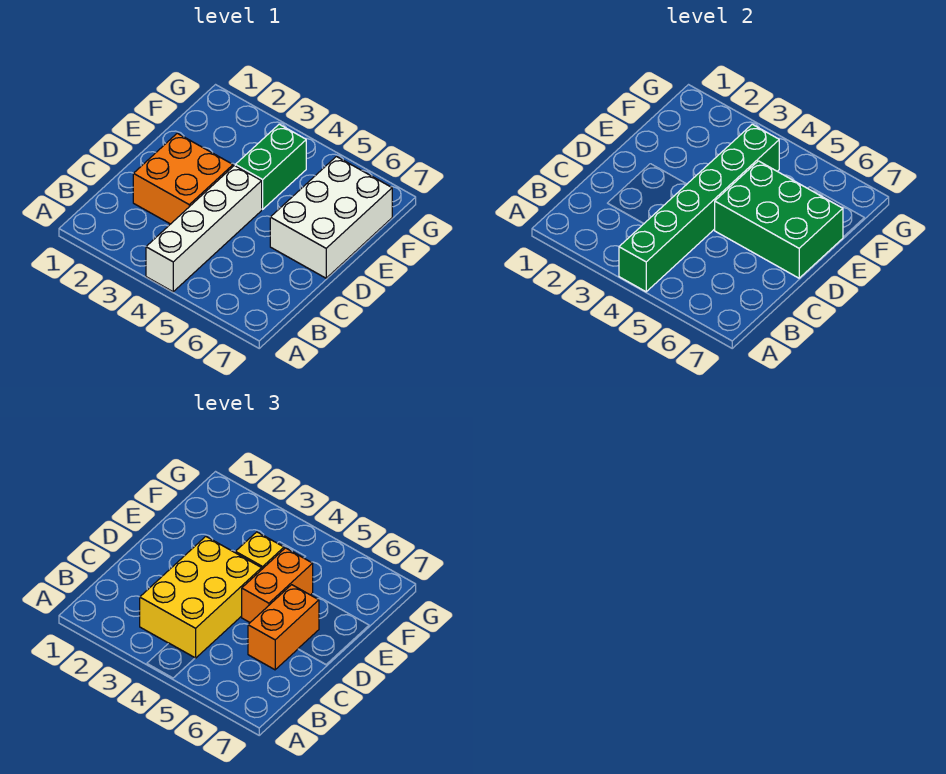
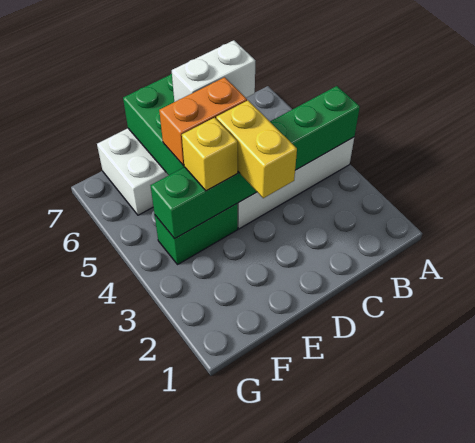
yellow brick B3:D4 level 3 -> yellow brick D3:D4 level 3
orange brick C2:D3 level 1 -> none
orange brick C6:D6 level 3 -> white brick C6:D6 level 3

